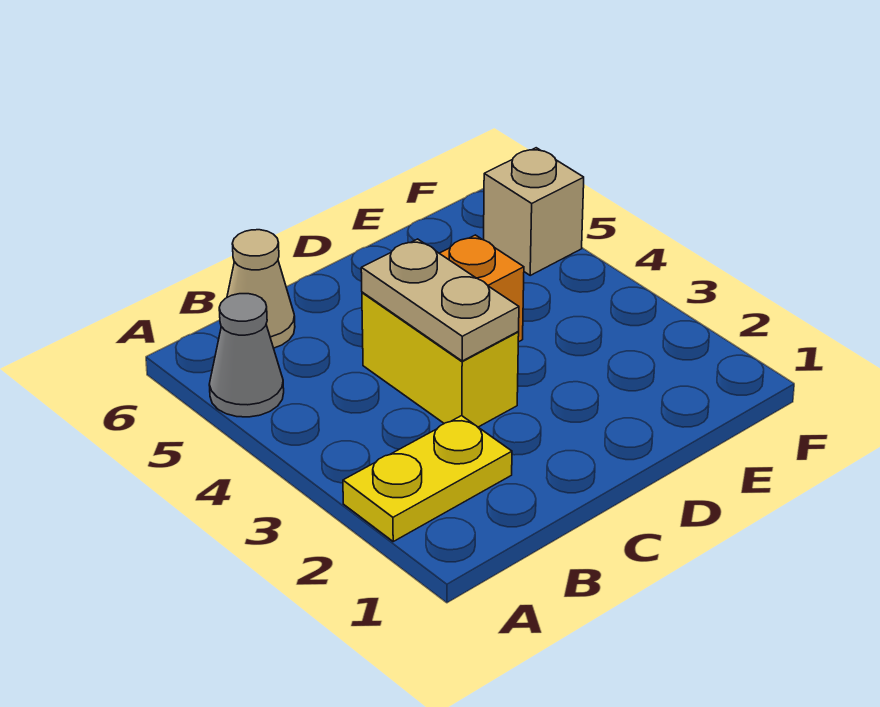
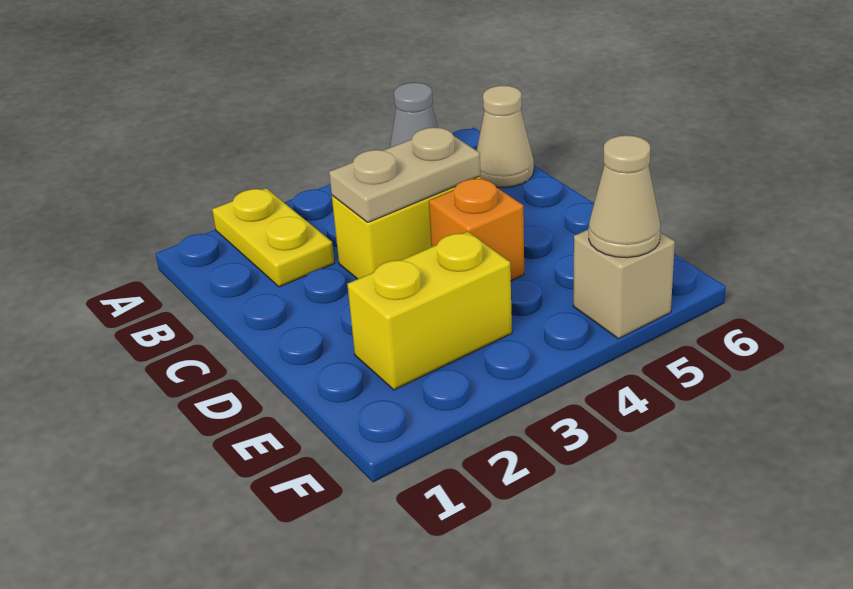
none -> yellow brick E2:E3 level 1
none -> tan cone F5 level 2

